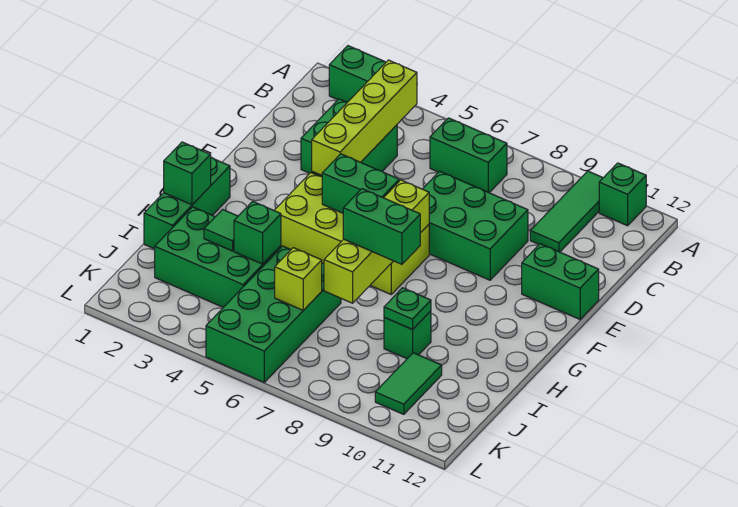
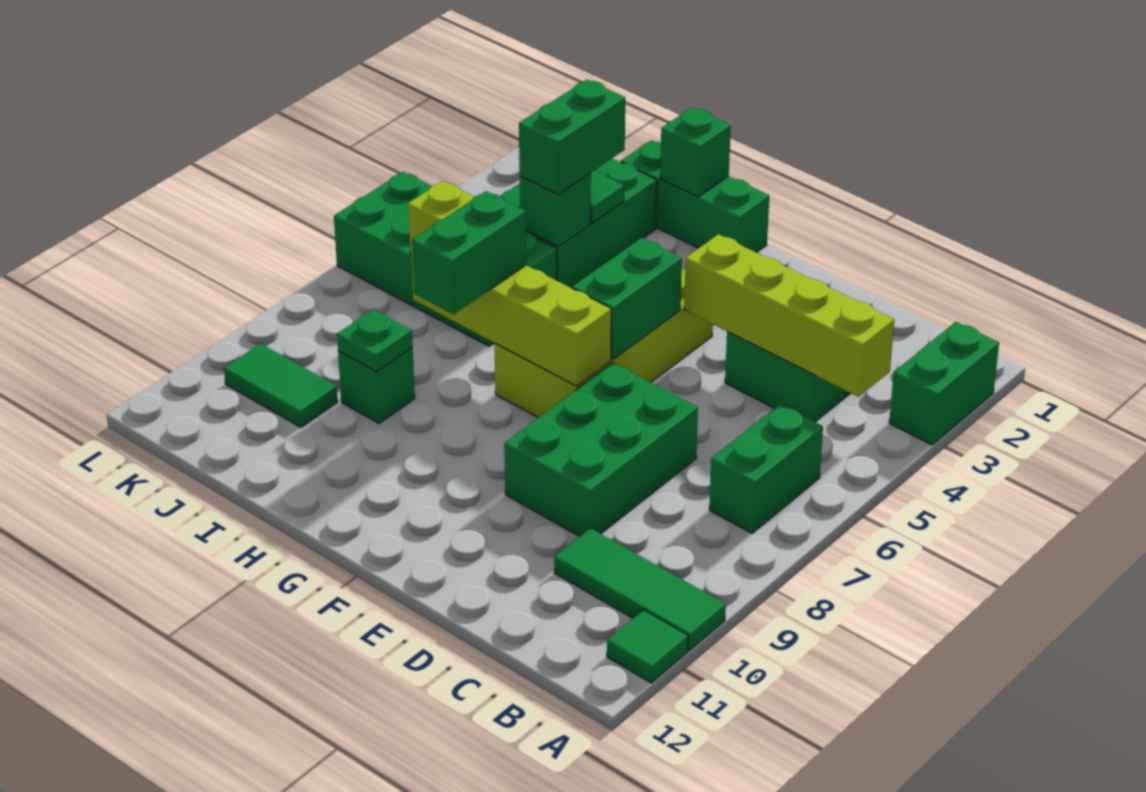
green brick A11 level 1 -> green tile A11 level 1
green brick E11:E12 level 1 -> green brick I3:I4 level 3

